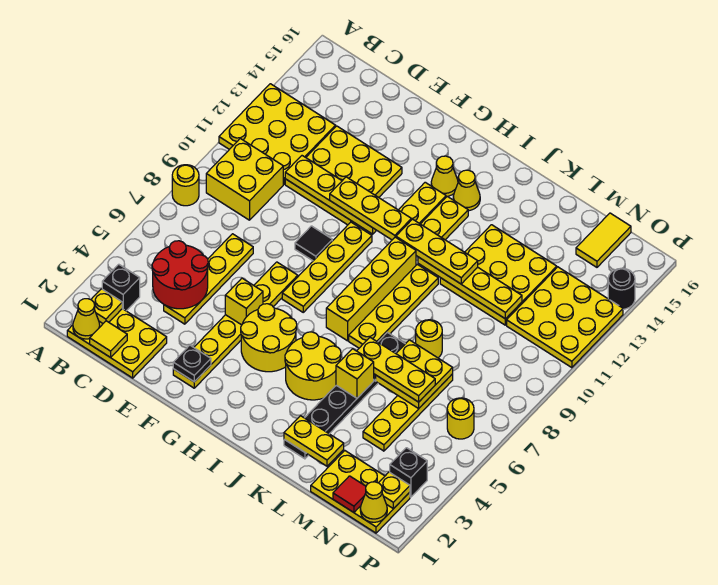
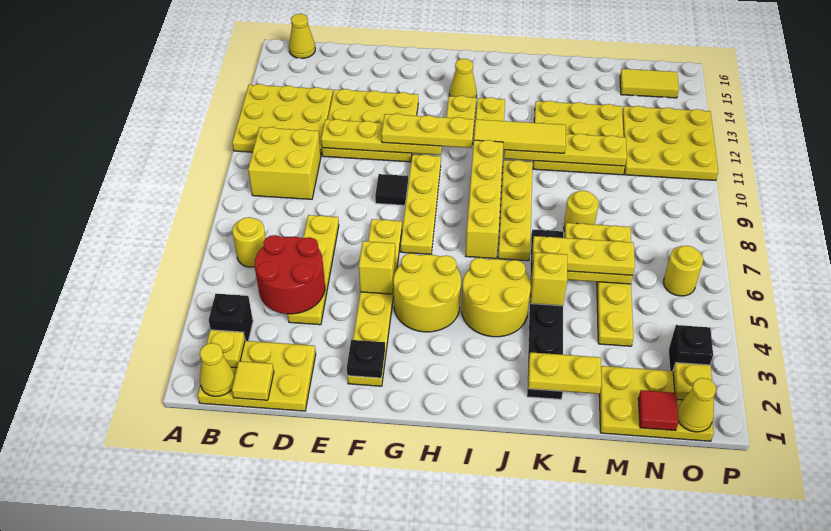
yellow round brick A8 level 1 -> yellow round brick B6 level 1
yellow plate I11:K11 level 3 -> yellow tile I11:K11 level 3
yellow cone I14 level 1 -> yellow cone B16 level 1
yellow tile N15:N16 level 1 -> yellow tile N15:O15 level 1
black round brick P14 level 1 -> none

